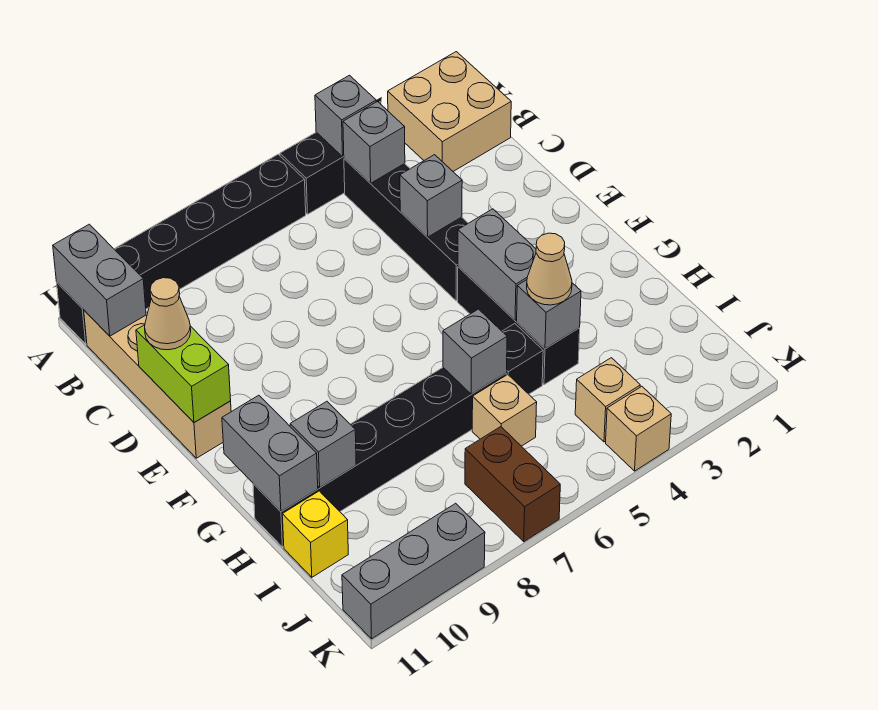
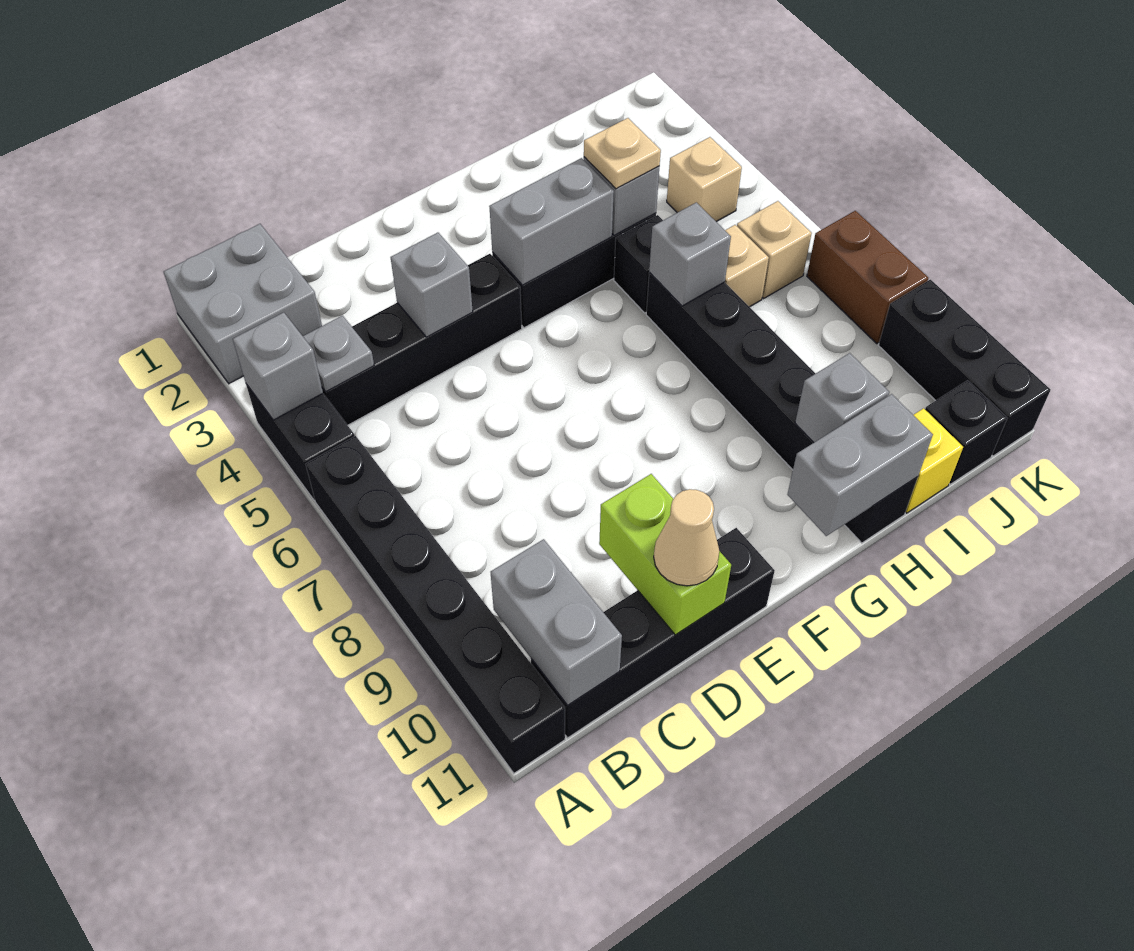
tan brick A1:B2 level 1 -> grey brick A1:B2 level 1
grey brick A11:B11 level 2 -> grey brick B10:B11 level 2
grey brick B4 level 2 -> grey plate B4 level 2
tan brick B11:E11 level 1 -> black brick B11:E11 level 1
lime brick D11:E11 level 2 -> lime brick D10:D11 level 2
tan cone H4 level 3 -> tan plate H4 level 3
brown brick J7:K7 level 1 -> brown brick K7:K8 level 1
none -> black brick J11 level 1
tan brick K4 level 1 -> tan brick J6 level 1
grey brick K9:K11 level 1 -> black brick K9:K11 level 1

